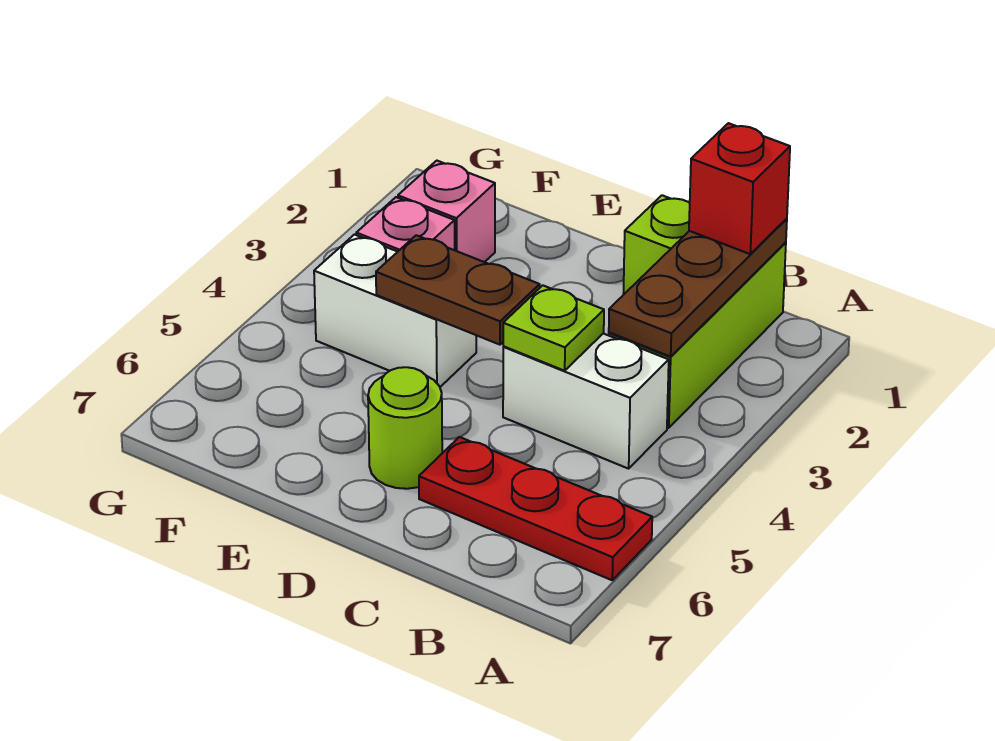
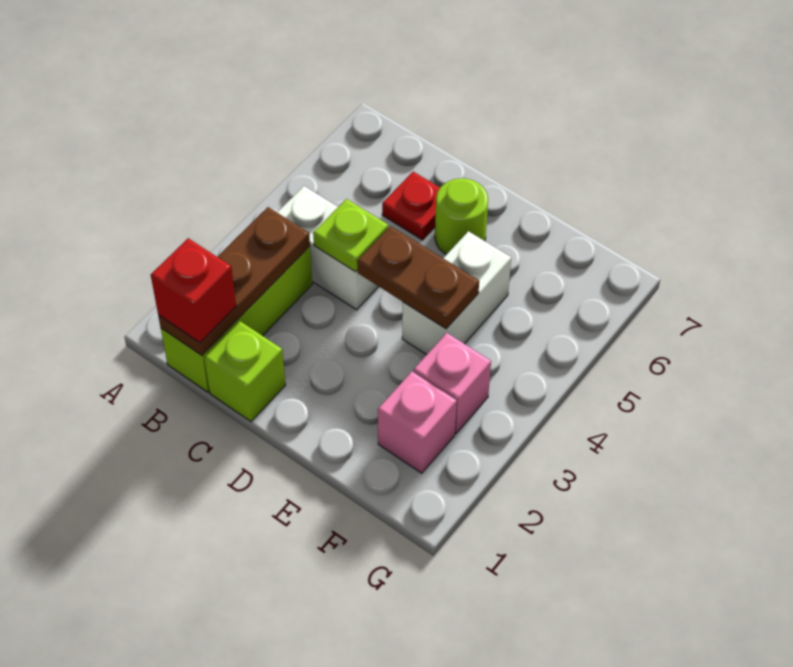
red plate A6:C6 level 1 -> red plate C6 level 1
white brick E4:F4 level 1 -> white brick E4:E5 level 1

